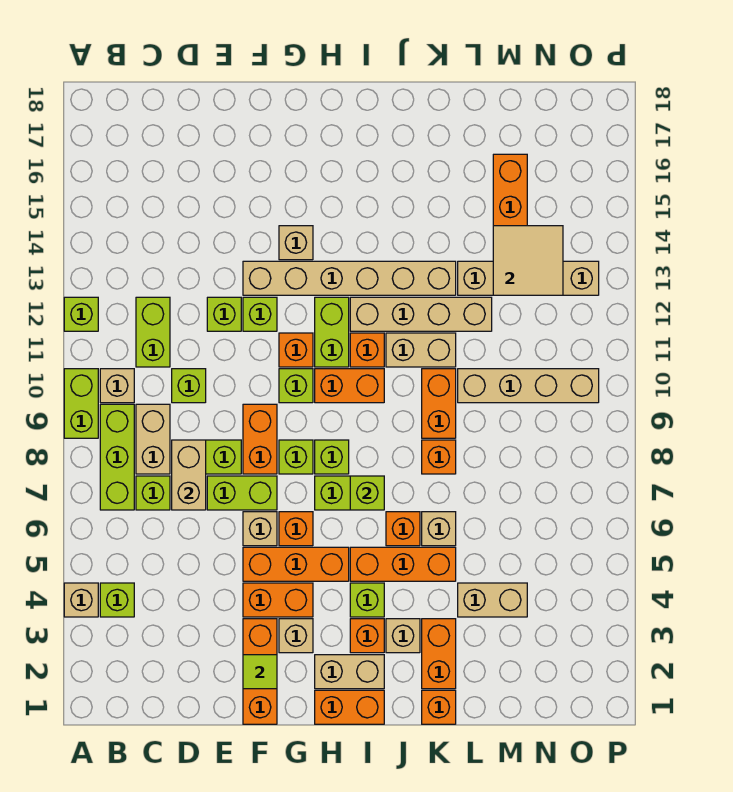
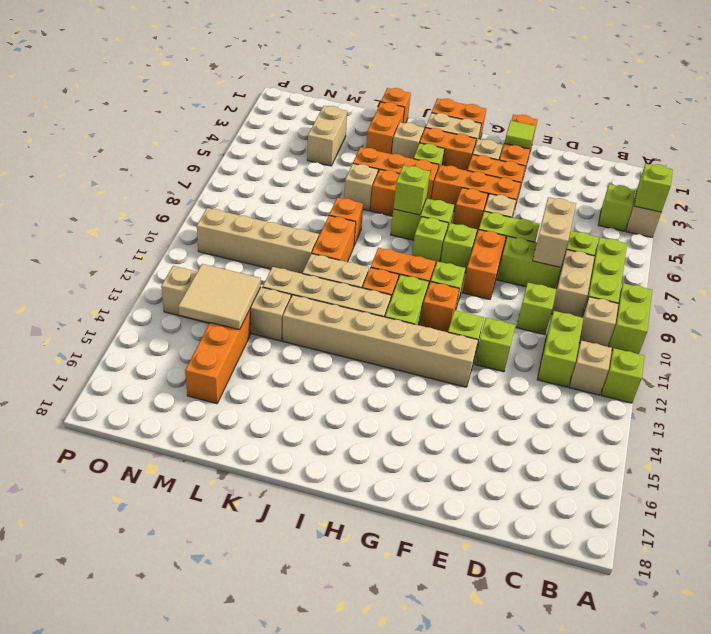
none -> lime brick A4 level 2
tan brick G14 level 1 -> tan brick B12 level 1
orange brick I3 level 1 -> orange brick H3:I3 level 1
tan brick L4:M4 level 1 -> tan brick M3:M4 level 1

